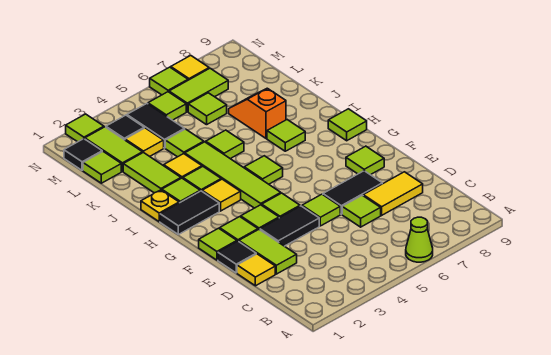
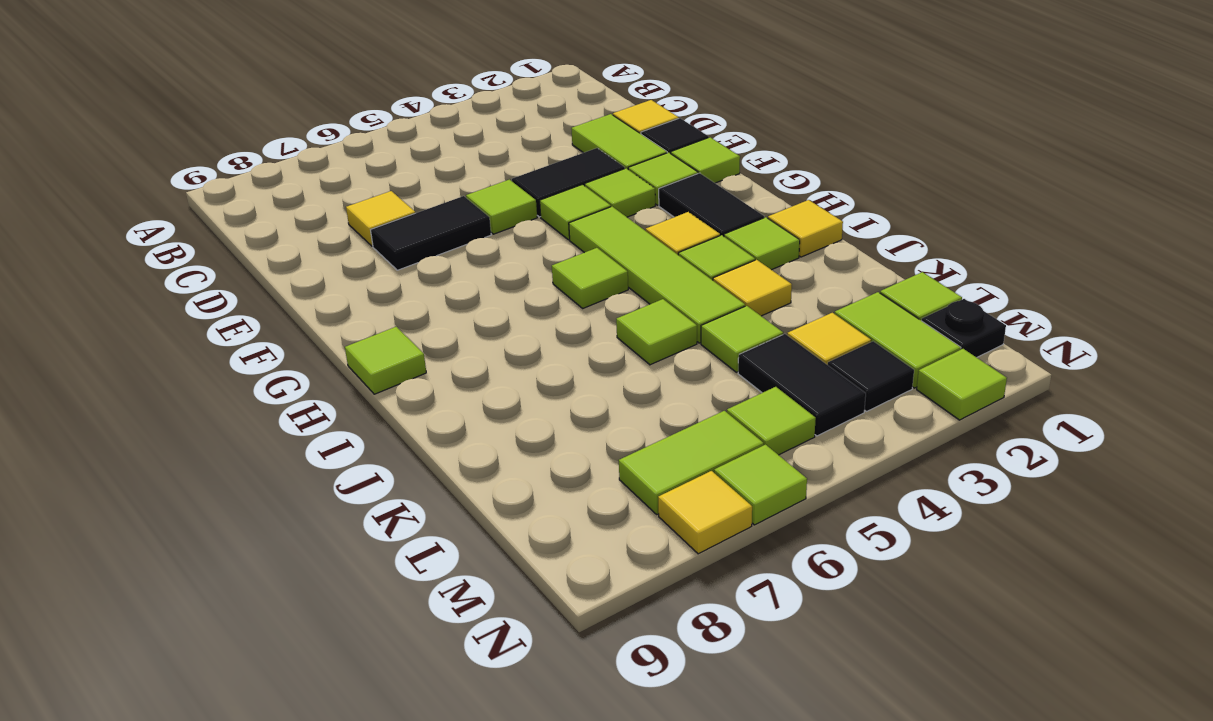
lime cone A6 level 1 -> none
lime tile D6 level 1 -> none
yellow tile D7:D8 level 1 -> yellow tile D7 level 1
lime tile F8 level 1 -> none
black tile H1:H2 level 1 -> black tile G2:H2 level 1
yellow plate I1 level 1 -> yellow tile I1 level 1
lime tile I7 level 1 -> none
lime tile J2:K2 level 1 -> none
orange slope J7:K7 level 1 top J -> none
lime tile L6 level 1 -> none
black tile M1 level 1 -> black plate M1 level 1

